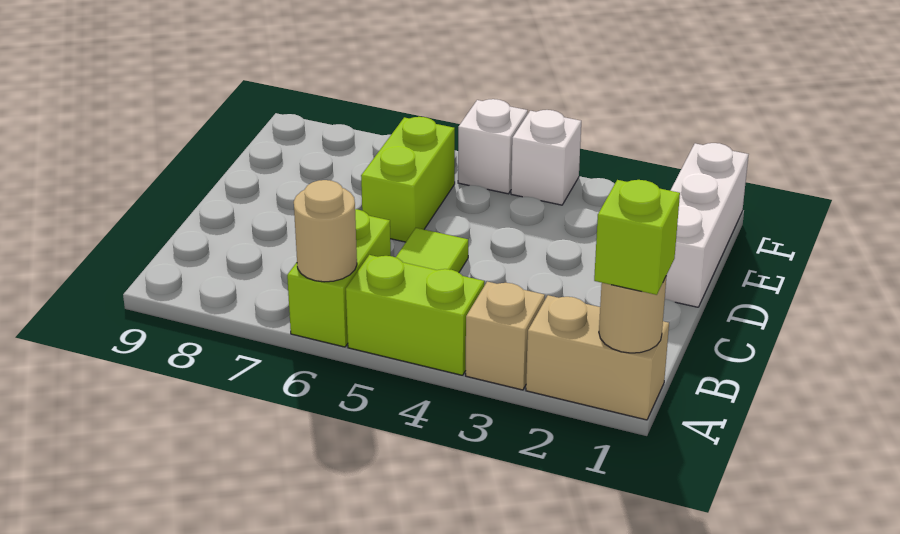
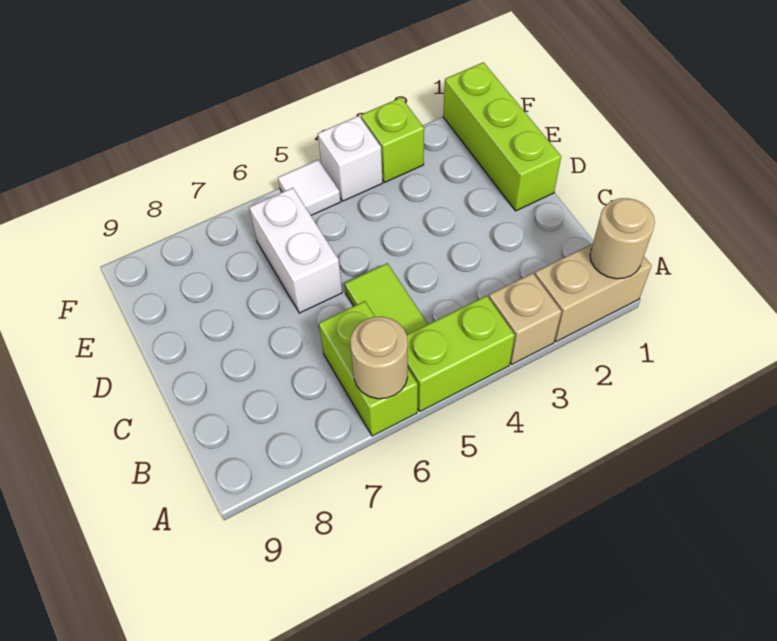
lime brick A1 level 3 -> lime brick F3 level 1
white brick D1:F1 level 1 -> lime brick D1:F1 level 1
lime brick D6:E6 level 1 -> white brick D6:E6 level 1
white brick F5 level 1 -> white tile F5 level 1

